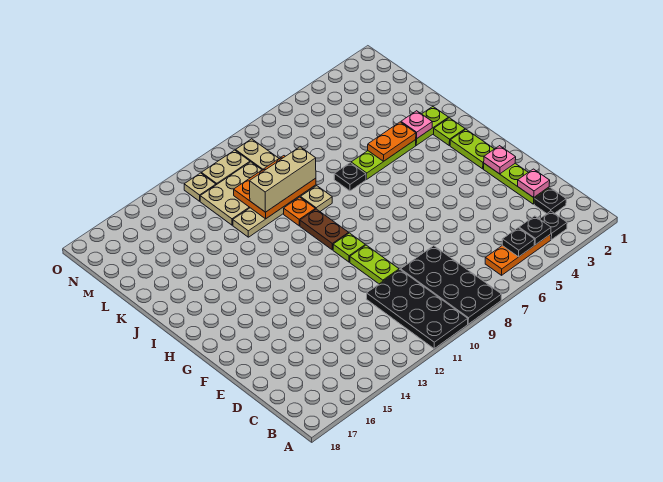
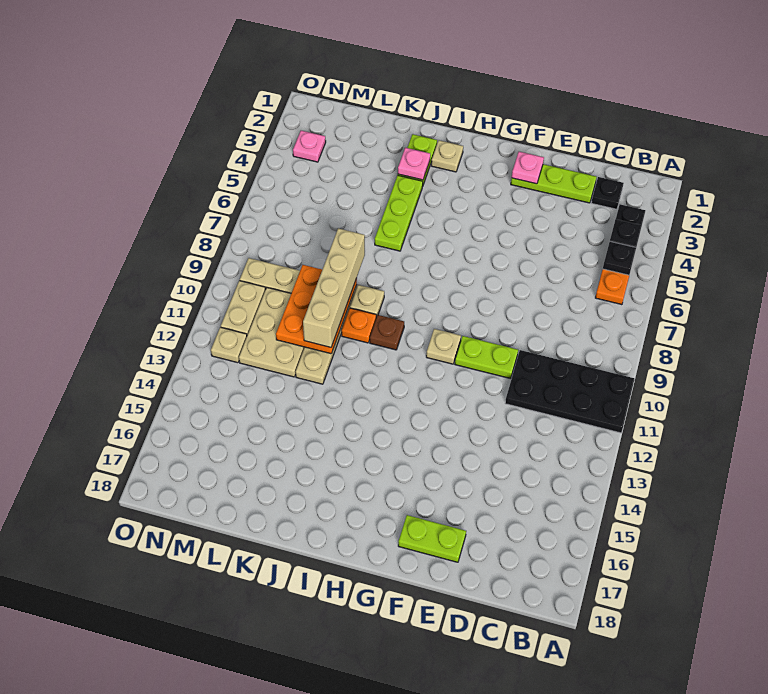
black plate A8:D9 level 1 -> none
pink plate D2 level 2 -> pink plate N3 level 1
lime plate G2:H2 level 1 -> lime plate E17:F17 level 1
lime plate G10 level 1 -> tan plate G10 level 1
brown plate H10:I10 level 1 -> brown plate I10 level 1
lime plate I2 level 1 -> tan plate I2 level 1
orange plate J4:J5 level 2 -> none
black plate J7 level 1 -> none
tan brick K9:K11 level 3 -> tan brick K8:K11 level 3

